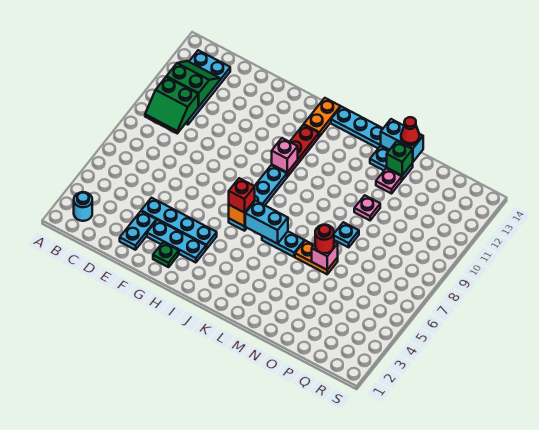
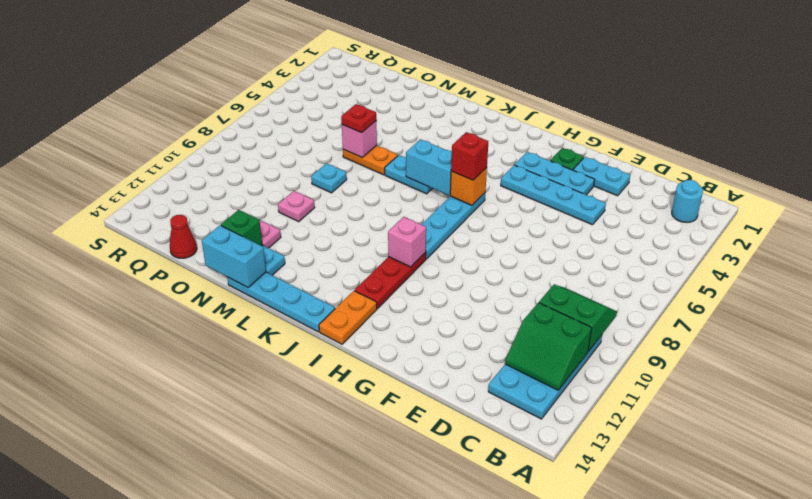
cyan plate E2:E3 level 1 -> cyan plate E2:F2 level 1
red round brick N6 level 3 -> red plate N6 level 3
red cone N14 level 3 -> red cone P14 level 1

